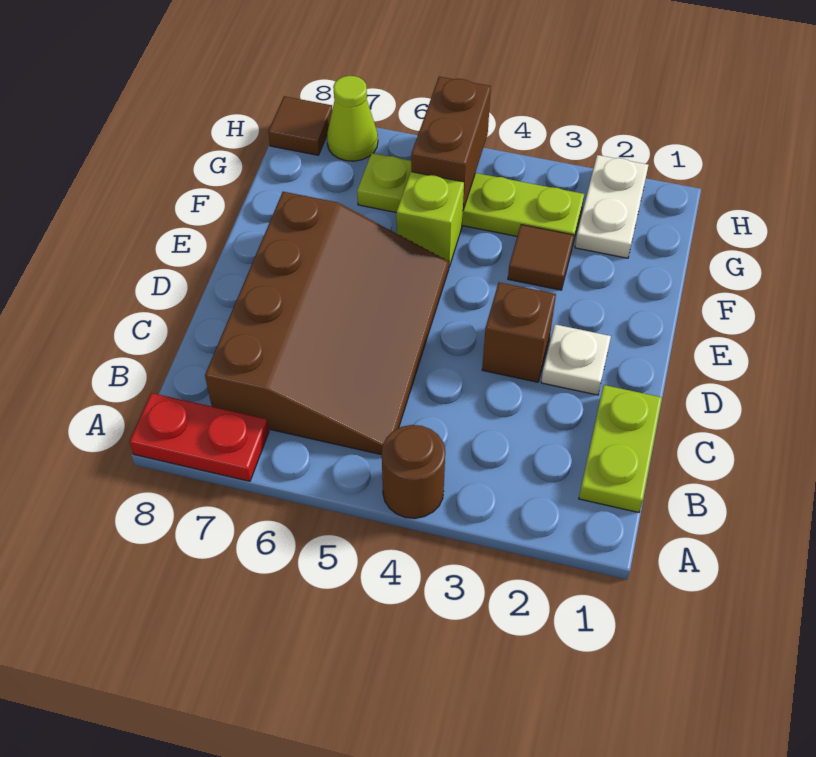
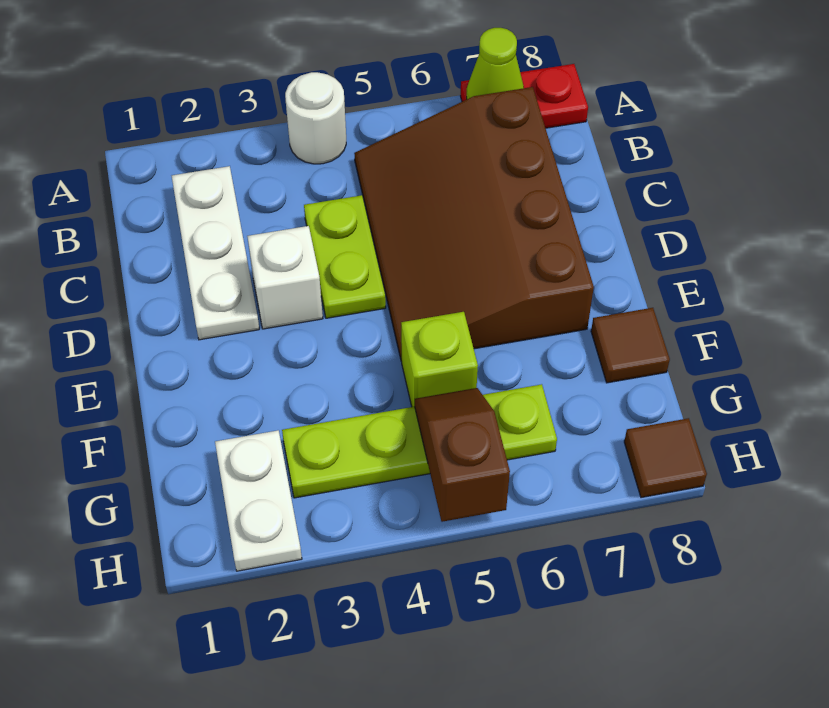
brown round brick A4 level 1 -> white round brick A4 level 1
lime plate B1:C1 level 1 -> lime plate C4:D4 level 1
white plate D2 level 1 -> white plate B2:D2 level 1
brown brick D3 level 1 -> white brick D3 level 1
brown tile F3 level 1 -> brown tile F8 level 1
brown brick G5:H5 level 2 -> brown slope G5:H5 level 2 top H
lime cone H7 level 1 -> lime cone A7 level 2

